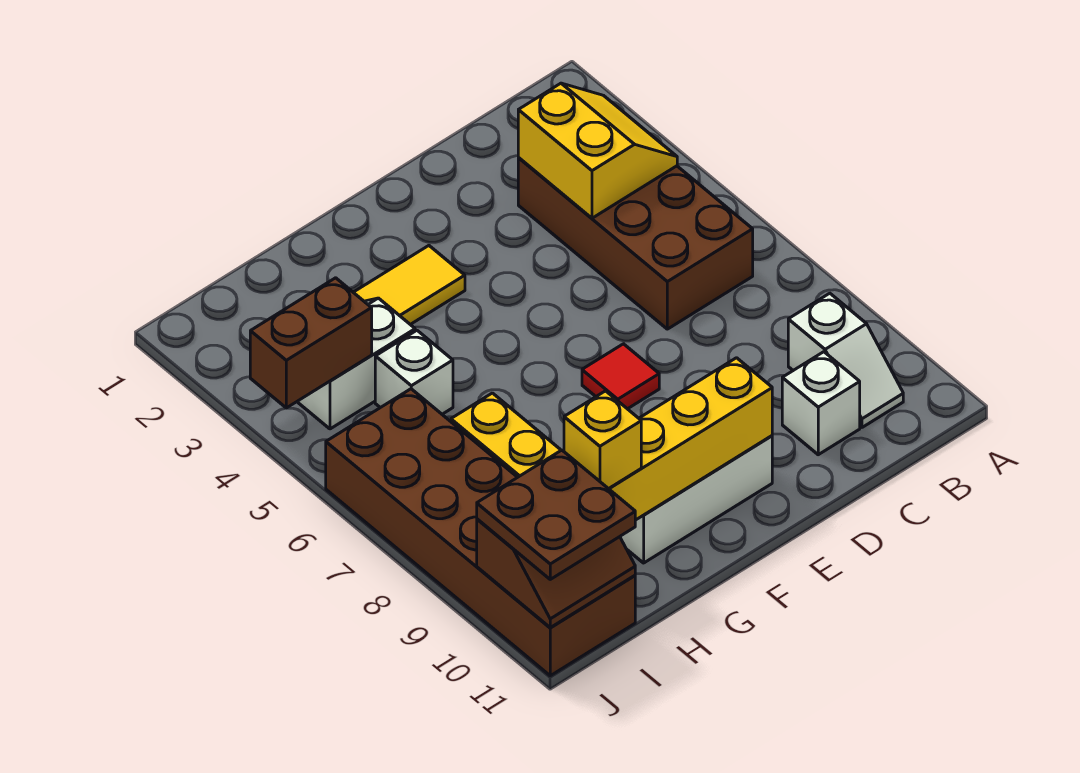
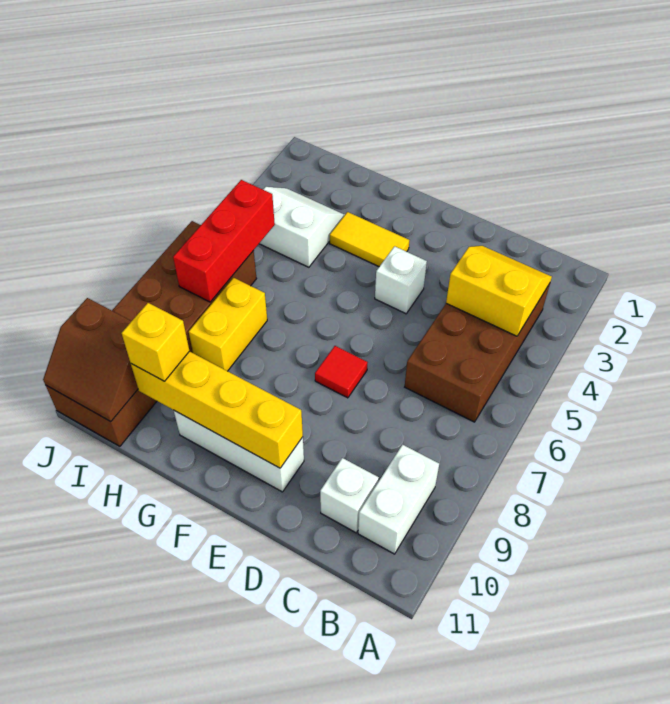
yellow slope B3:C4 level 2 top C -> yellow slope B3:C4 level 2 top 4
white slope B9:B10 level 1 top 9 -> white brick B9:B10 level 1
white brick H5 level 1 -> white brick E4 level 1
brown brick I4:J4 level 2 -> none
none -> red brick I5:I7 level 2
brown plate I10:J11 level 3 -> none

